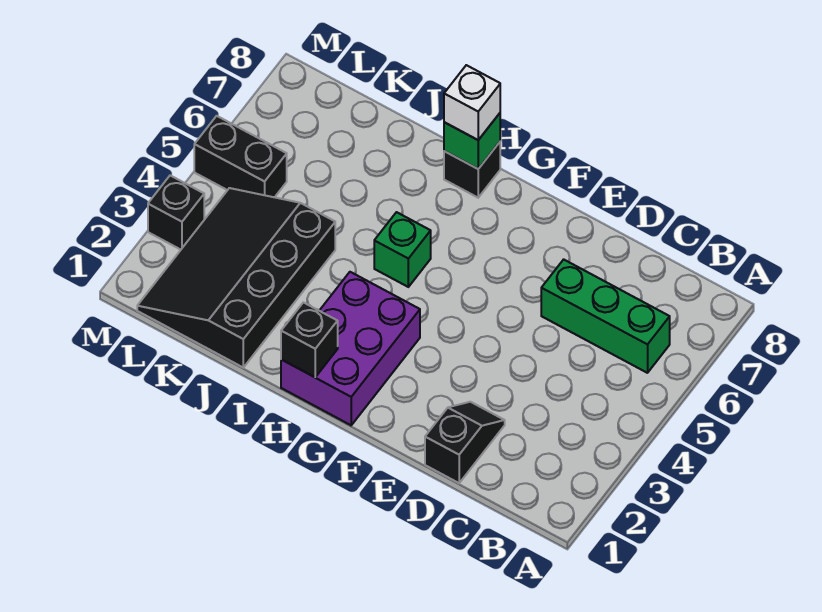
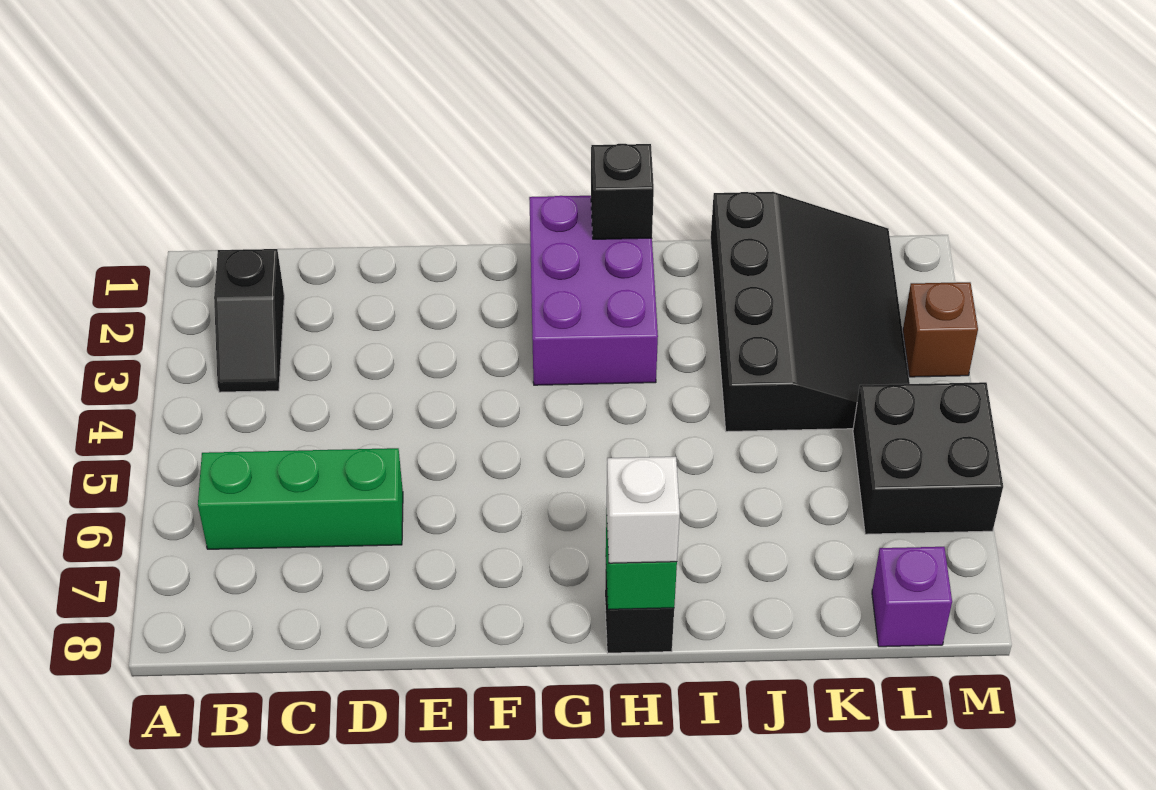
black slope D1:D2 level 1 top 1 -> black slope B2:B3 level 1 top 2
green brick H5 level 1 -> none
black brick L5:M5 level 1 -> black brick L5:M6 level 1
none -> purple brick L8 level 1
black brick M3 level 1 -> brown brick M3 level 1

